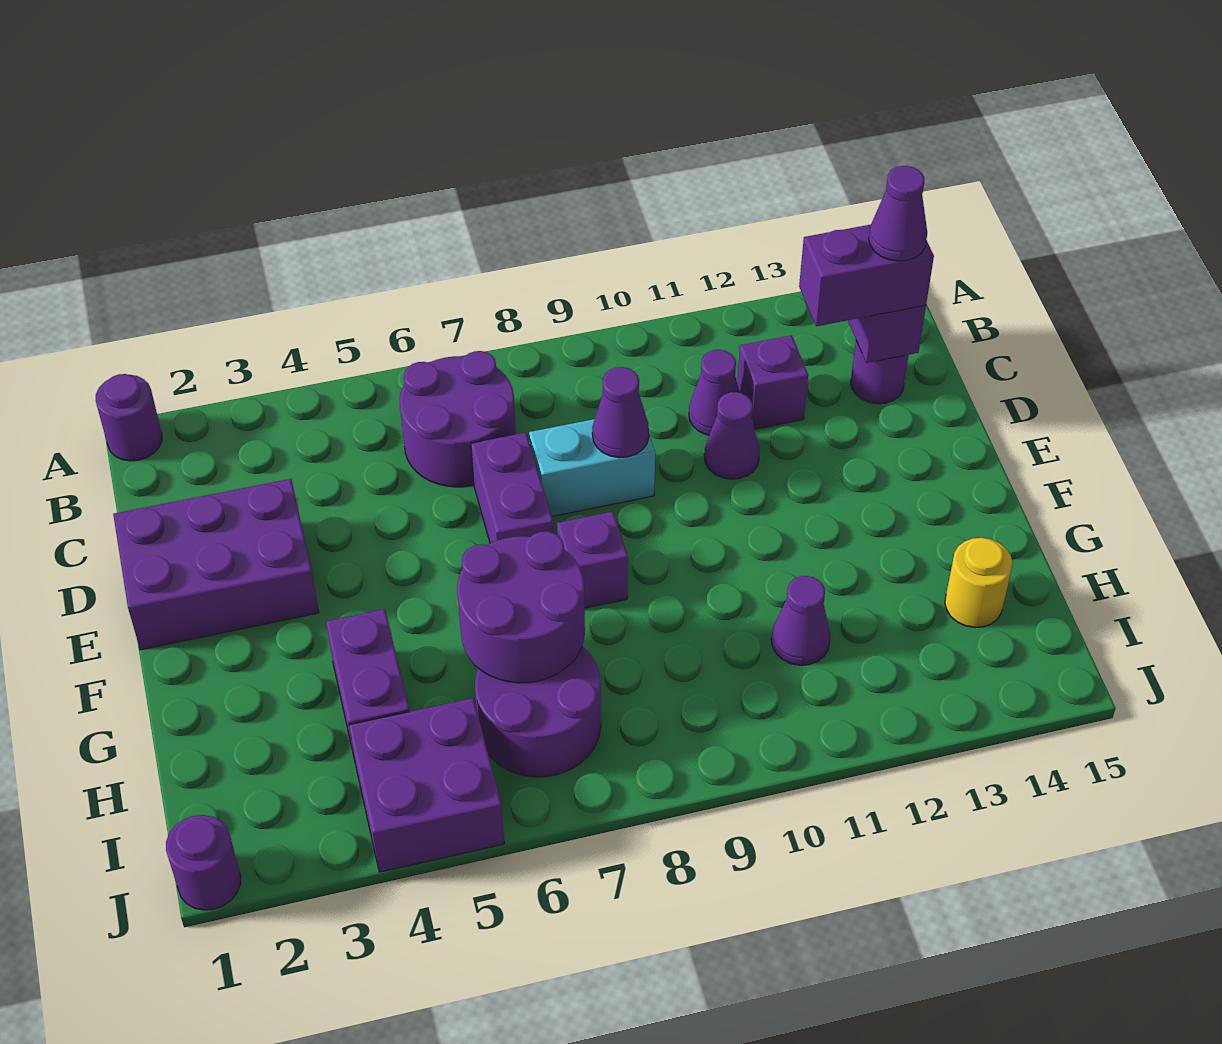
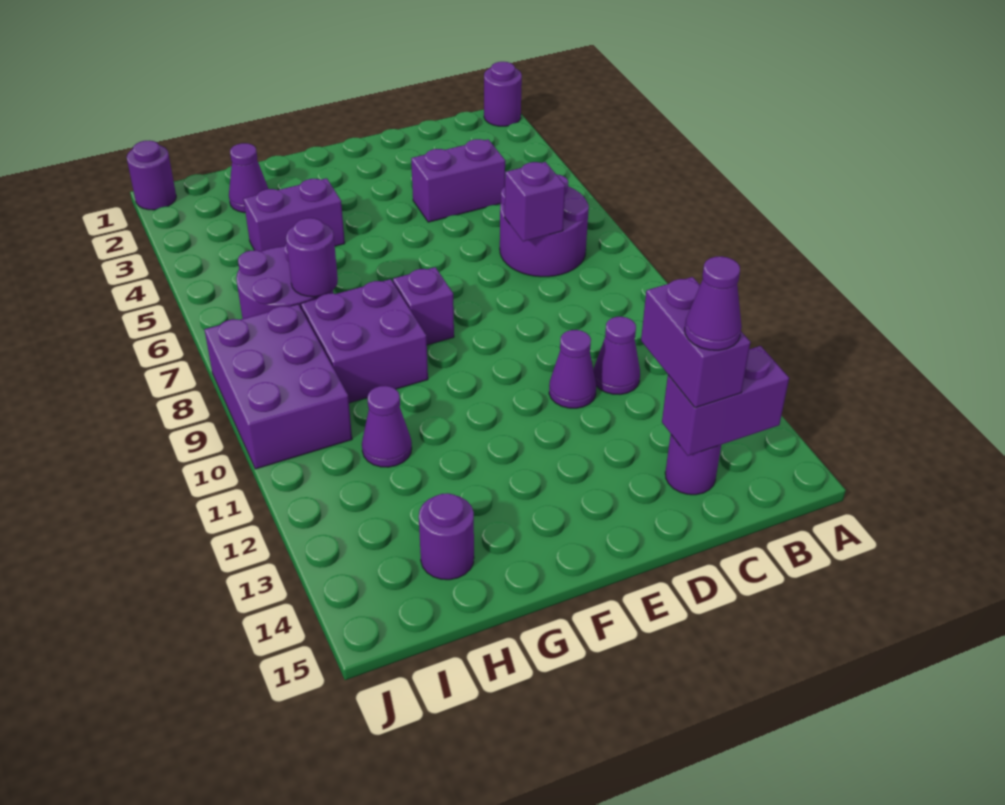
purple brick C12 level 1 -> purple brick C7 level 2
purple brick D1:E3 level 1 -> purple brick I8:J10 level 1
purple brick D7:E7 level 1 -> purple brick C4:D4 level 1
cyan brick D8:D9 level 1 -> none
purple cone D9 level 2 -> purple cone H2 level 1
purple round brick G6:H7 level 2 -> purple round brick H7 level 2
yellow round brick H14 level 1 -> purple round brick H14 level 1
purple brick I4:J5 level 1 -> purple brick G8:H9 level 1

